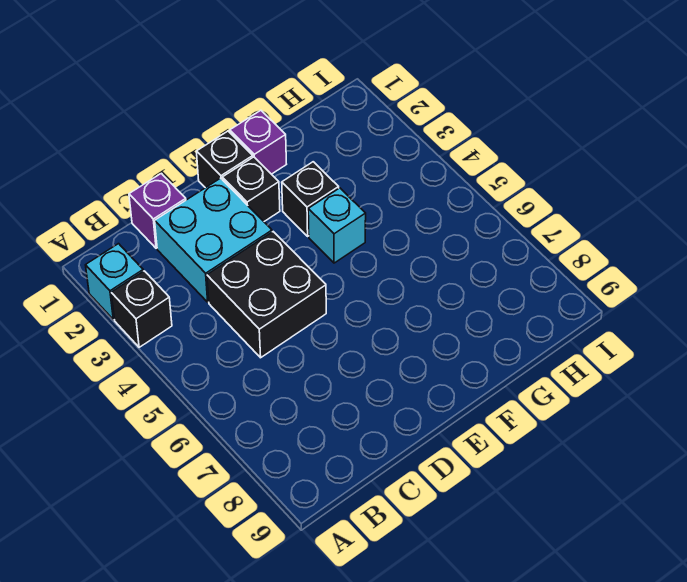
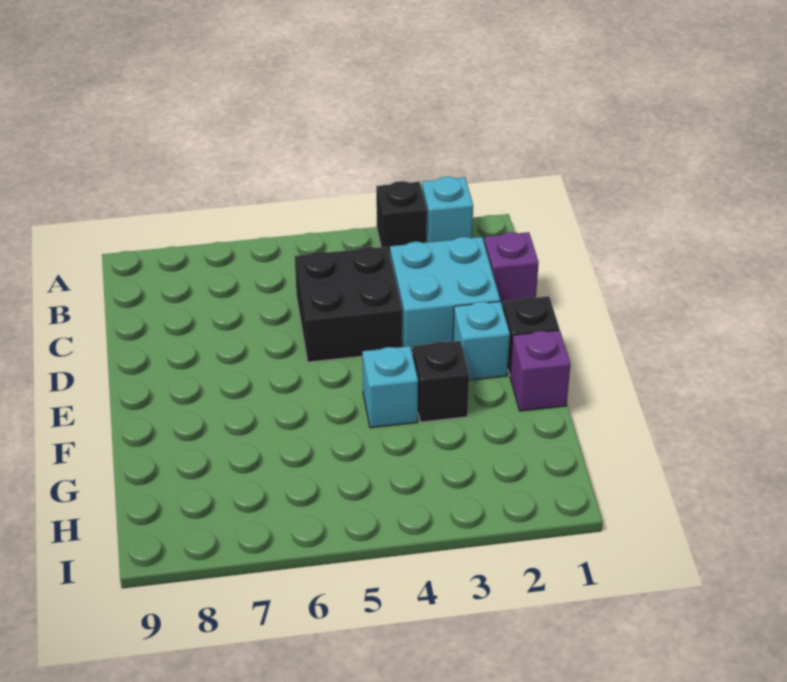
black brick E2 level 1 -> cyan brick E2 level 1

